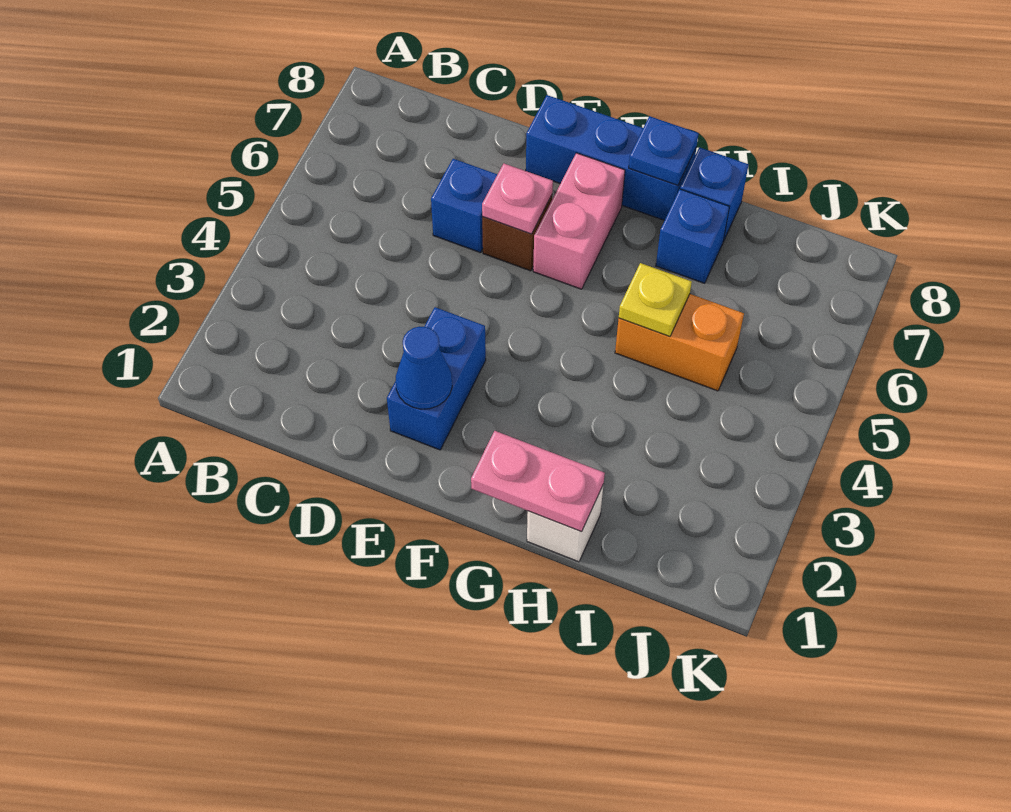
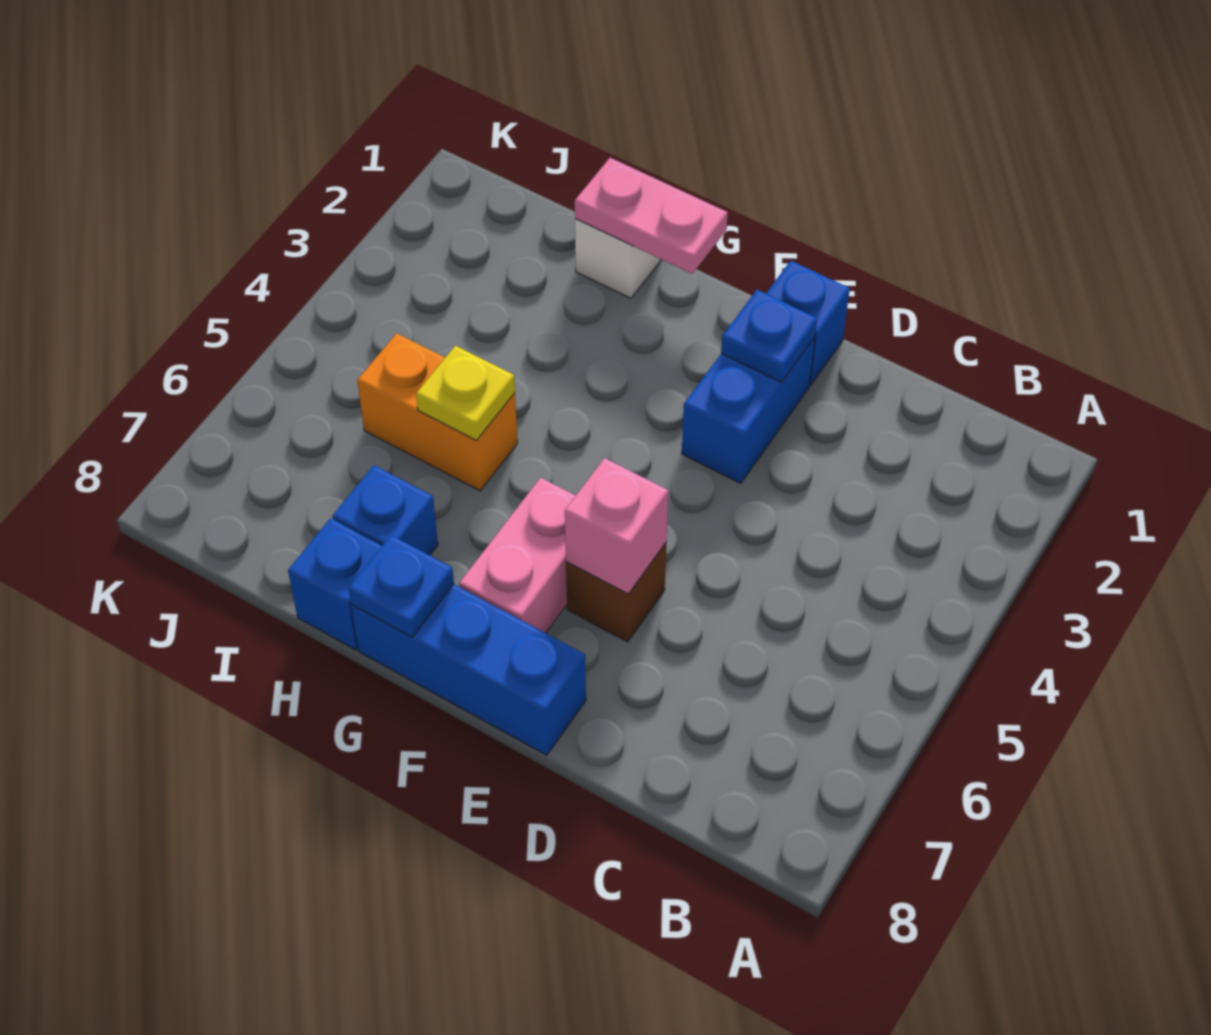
blue brick D6 level 1 -> blue brick E1 level 1
blue cone E2 level 2 -> blue plate E2 level 2
pink plate E6 level 2 -> pink brick E6 level 2

